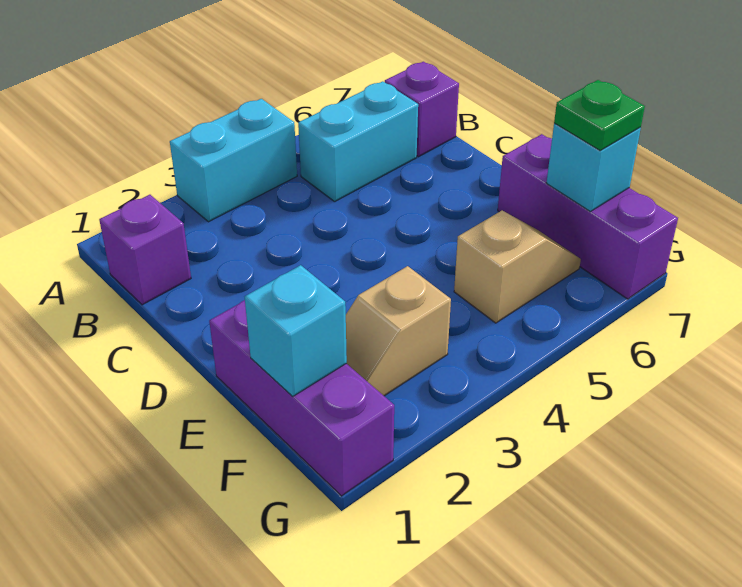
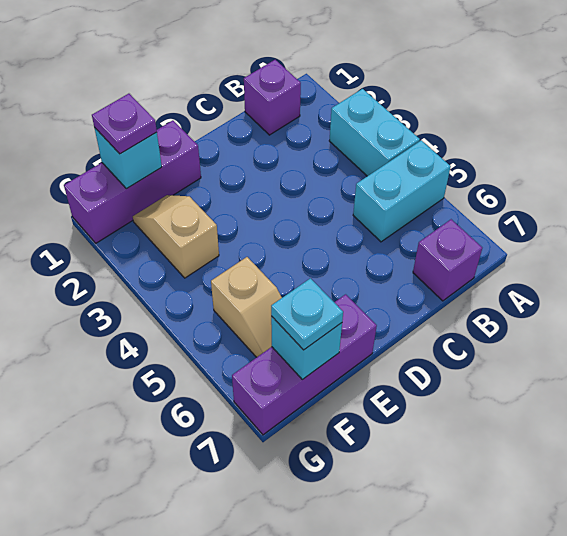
cyan brick B5:B6 level 1 -> cyan brick A5:B5 level 1
none -> purple plate F1 level 3
green plate F7 level 3 -> cyan plate F7 level 3

